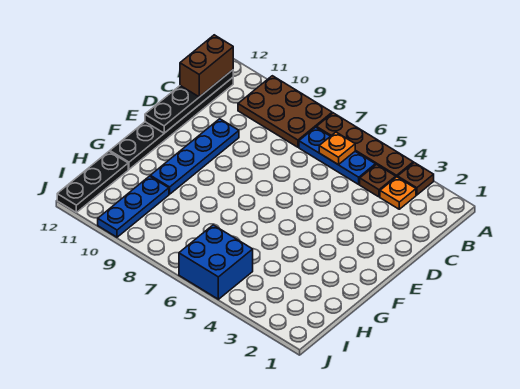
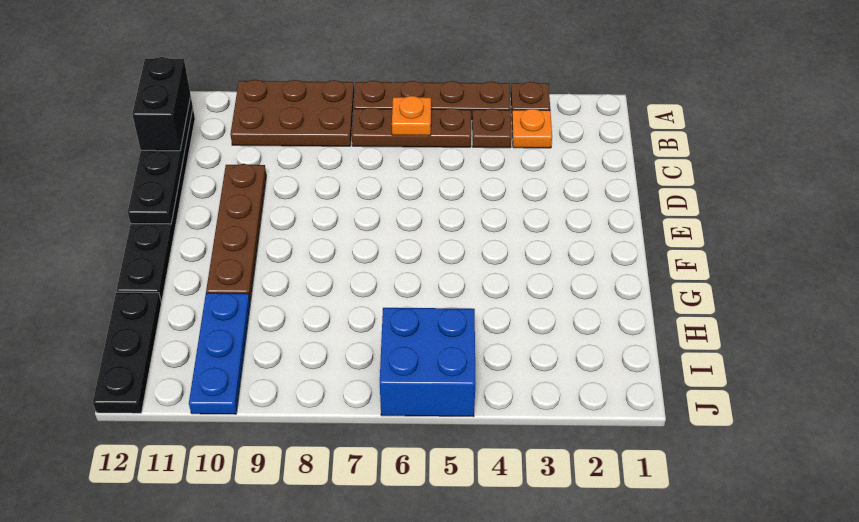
blue plate B5:B7 level 1 -> brown plate B5:B7 level 1
brown brick B12:C12 level 3 -> black brick B12:C12 level 3
blue plate D10:G10 level 1 -> brown plate D10:G10 level 1

